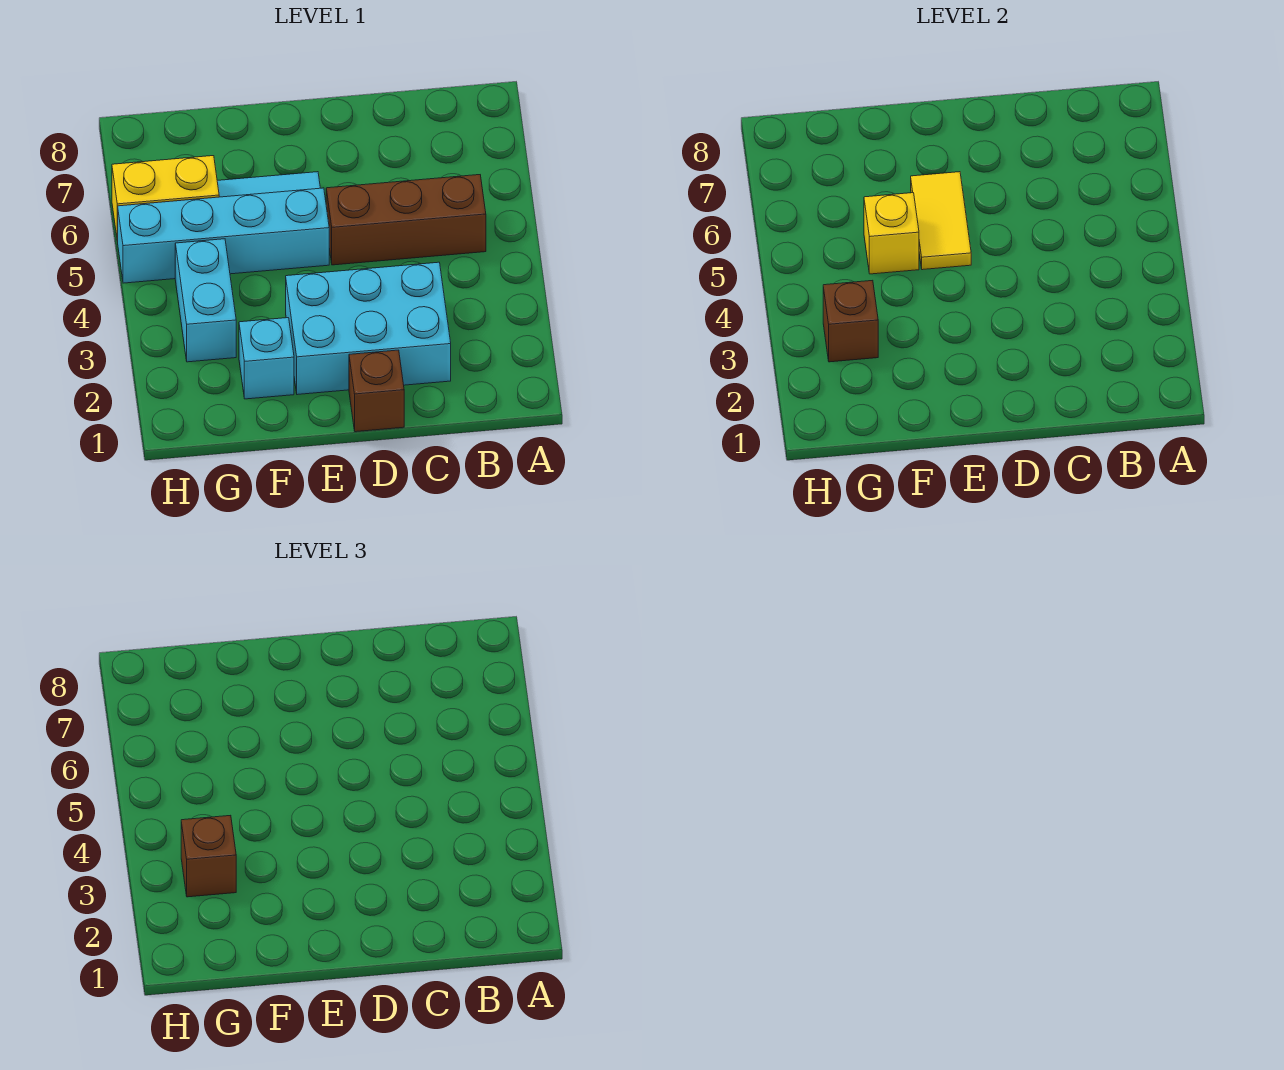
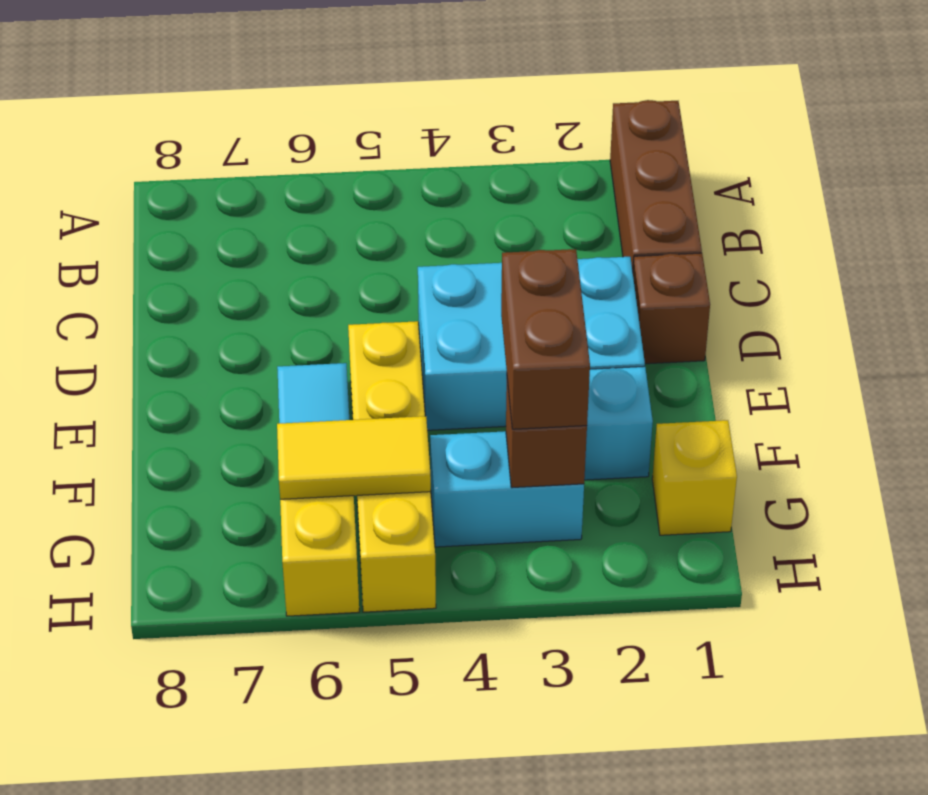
brown brick B5:D5 level 1 -> brown brick A1:C1 level 1
cyan brick C2:E3 level 1 -> cyan brick D2:E4 level 1
cyan brick E5:H5 level 1 -> yellow brick E5:H5 level 1
yellow tile E5:E6 level 2 -> yellow tile G5:G6 level 2
yellow brick F5 level 2 -> yellow brick G1 level 1
brown brick G3 level 3 -> brown brick F3:G3 level 3

